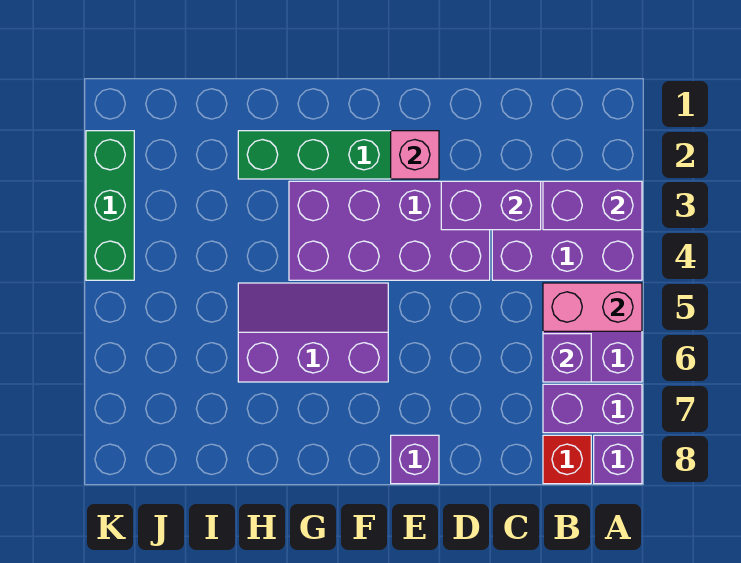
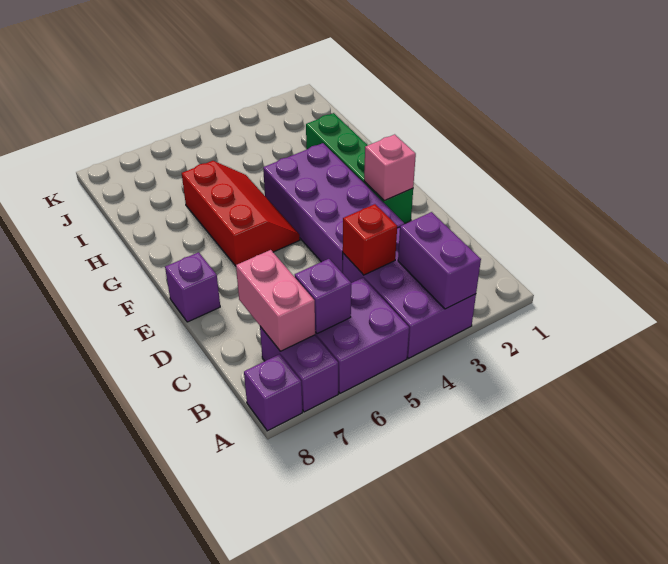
pink brick A5:B5 level 2 -> pink brick B7:C7 level 2
red brick B8 level 1 -> red brick C4 level 2
purple brick C3:D3 level 2 -> none
purple slope F5:H6 level 1 top 6 -> red slope F5:H6 level 1 top 6
green brick K2:K4 level 1 -> none

